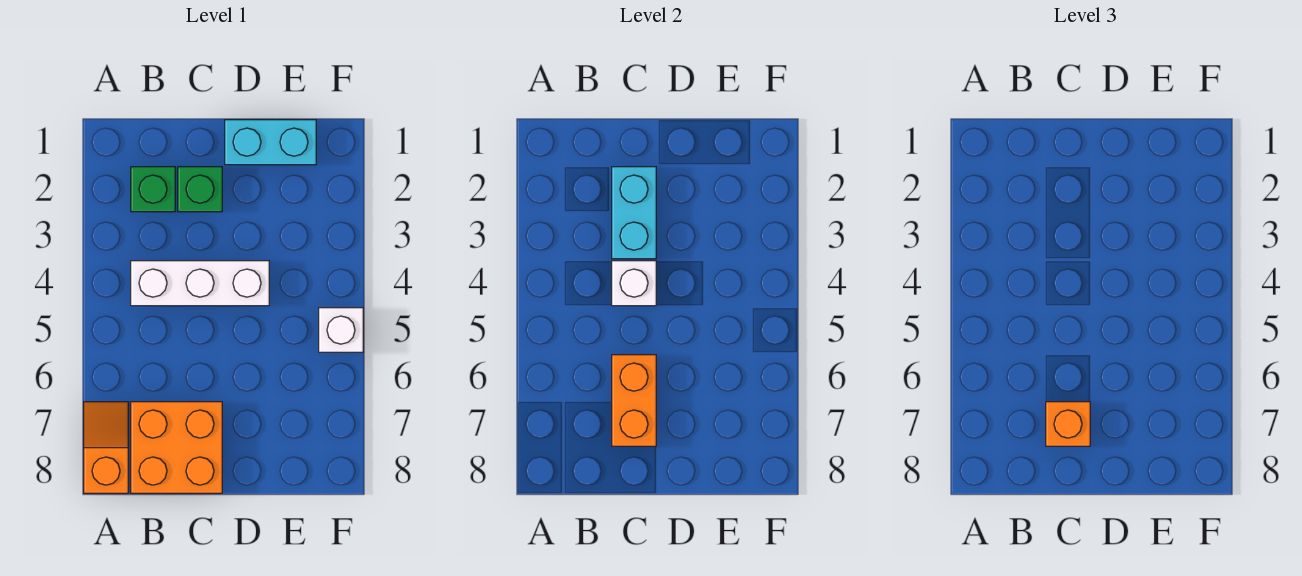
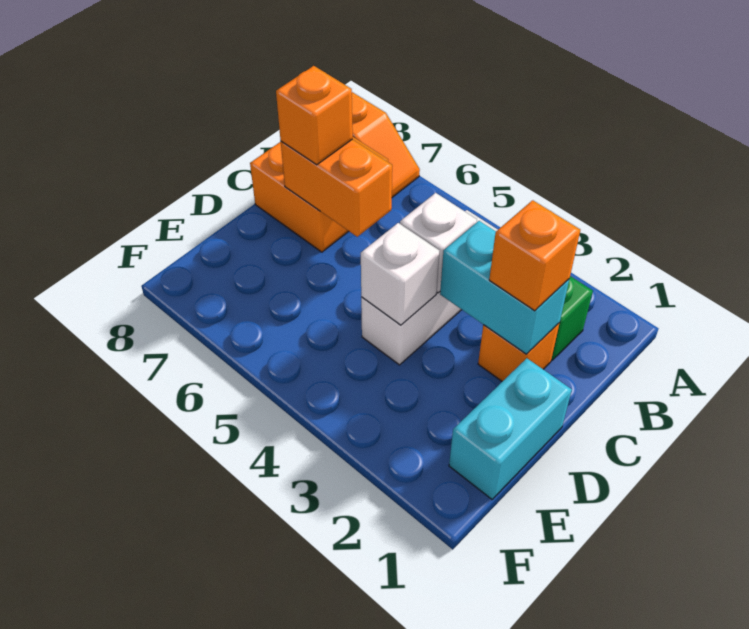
green brick C2 level 1 -> orange brick C2 level 1
none -> orange brick C2 level 3
white brick F5 level 1 -> white brick D4 level 2

